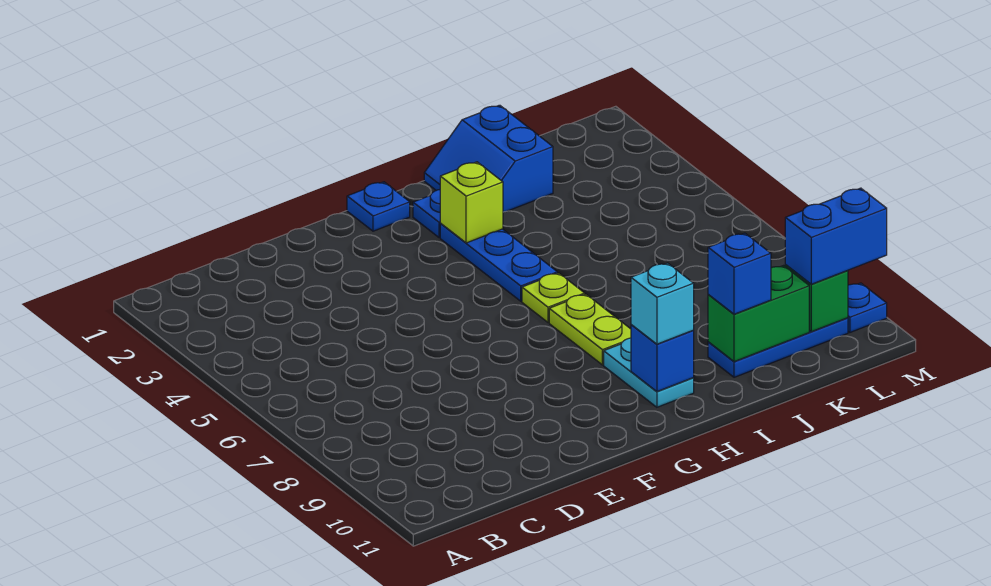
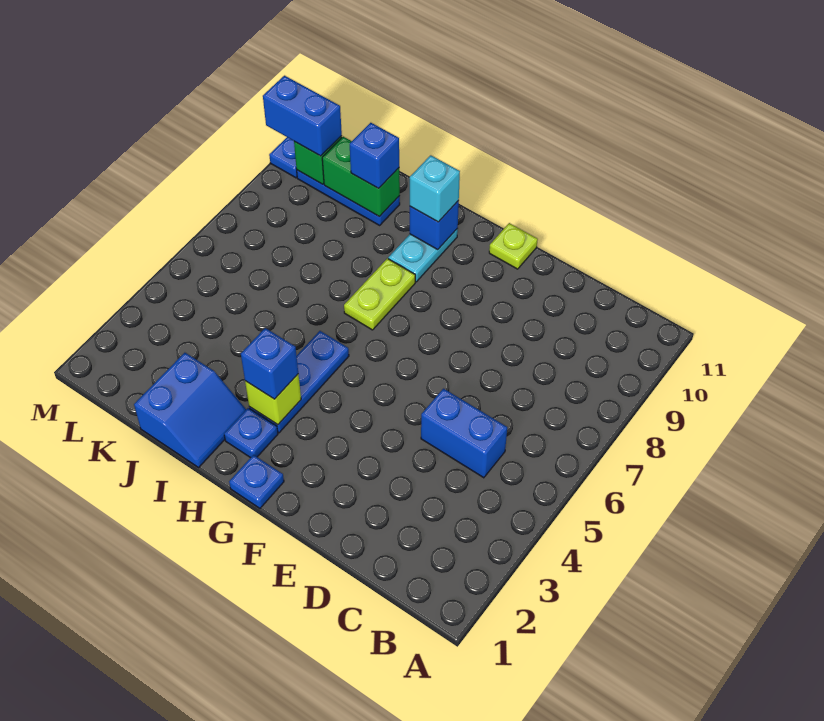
none -> blue brick C5:D5 level 1
none -> blue brick H3 level 3
lime plate H6 level 1 -> lime plate F11 level 1

